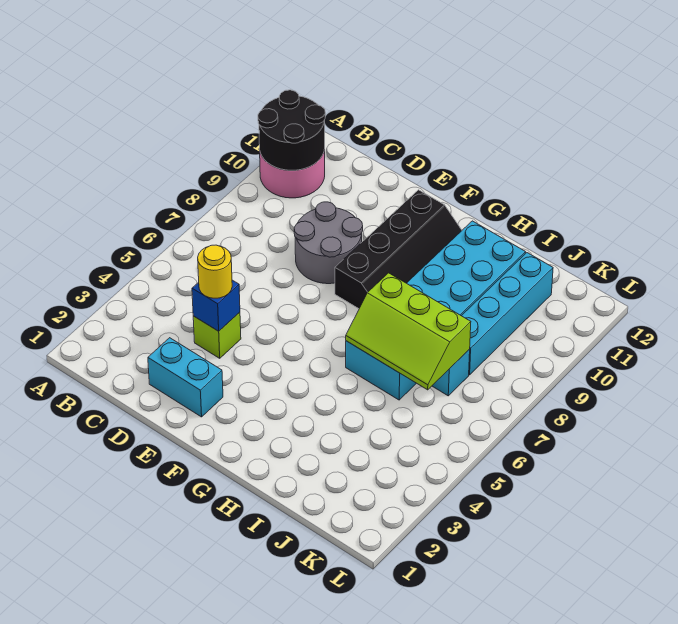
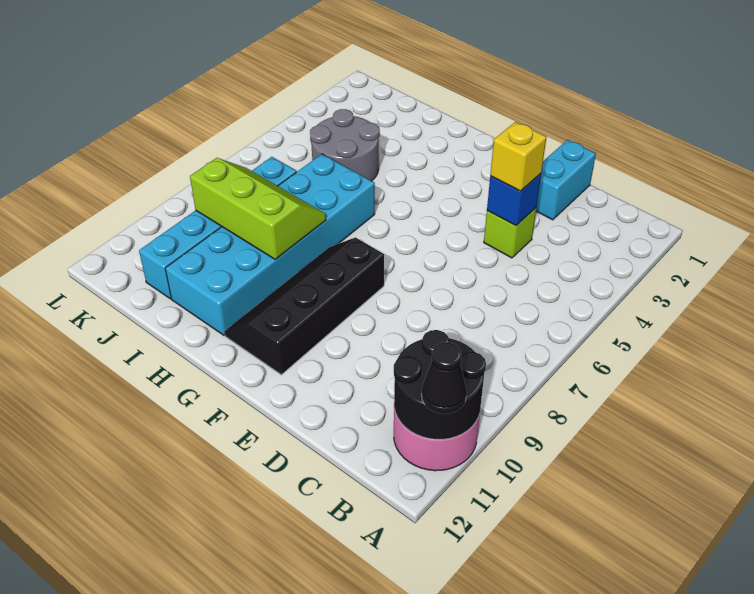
none -> black cone A11 level 3
cyan brick D2:E2 level 1 -> cyan brick D1:D2 level 1
yellow round brick D4 level 3 -> yellow brick D4 level 3
grey round brick D8:E9 level 1 -> grey round brick I4:J5 level 1
lime slope H6:J7 level 2 top 7 -> lime slope H8:J9 level 2 top 9

